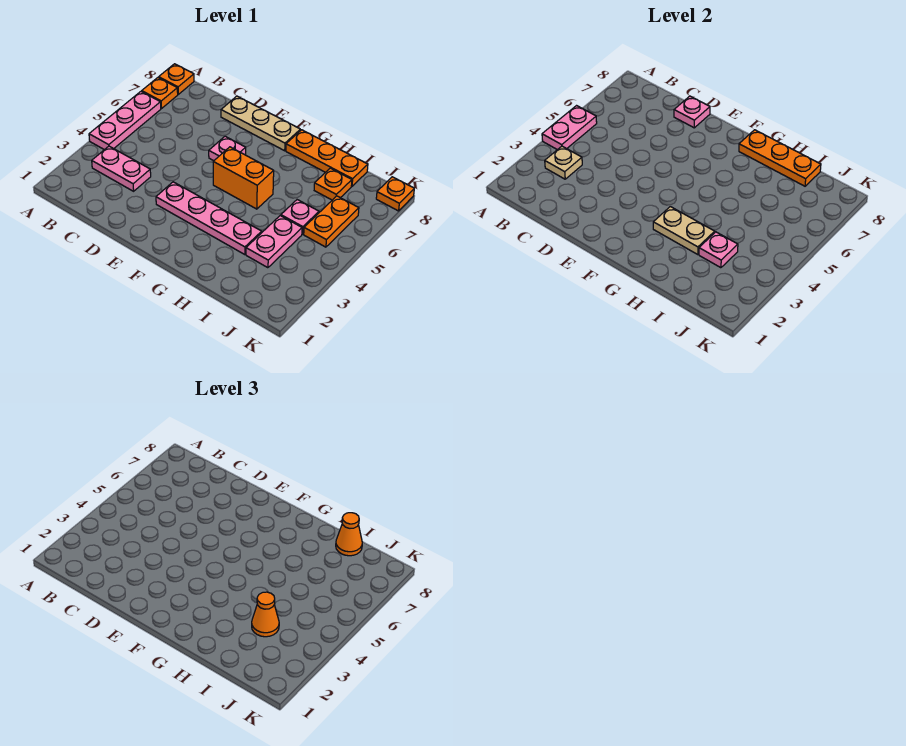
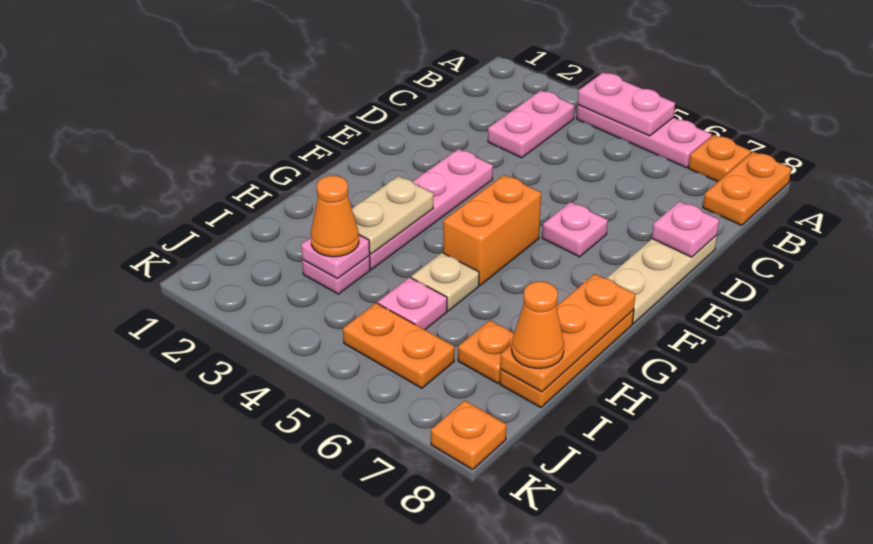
orange plate A8 level 1 -> orange plate A8:B8 level 1
tan plate B3 level 2 -> tan plate H5 level 1
pink plate I3:I4 level 1 -> pink plate I3 level 1

